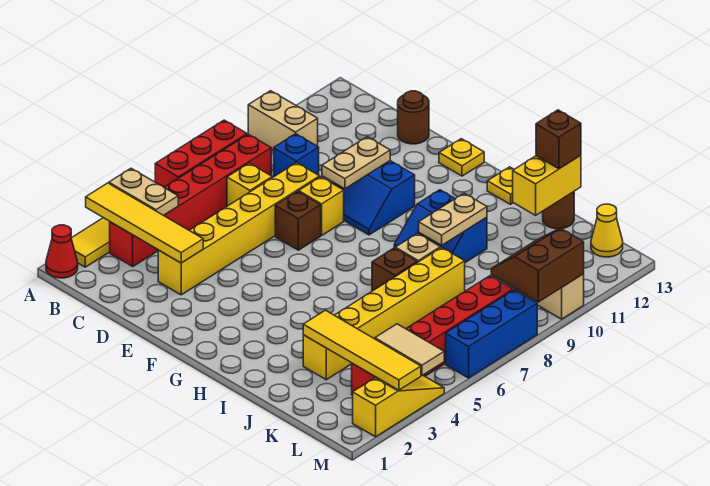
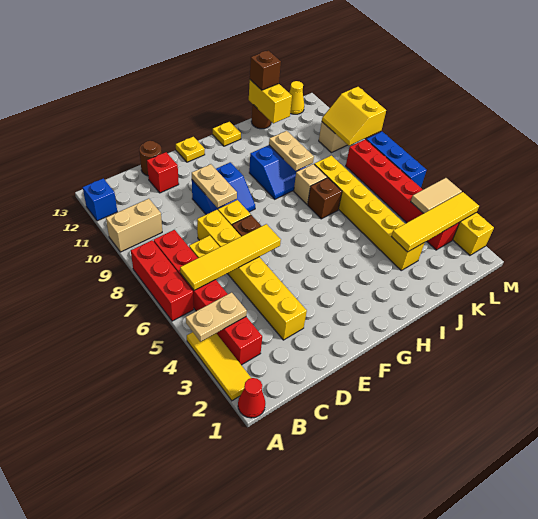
yellow tile A3:D3 level 2 -> yellow tile B6:E6 level 2
blue brick C9 level 1 -> blue brick A12 level 1
none -> red brick D12 level 1
brown slope L9:M10 level 2 top M -> yellow slope L9:M10 level 2 top M

